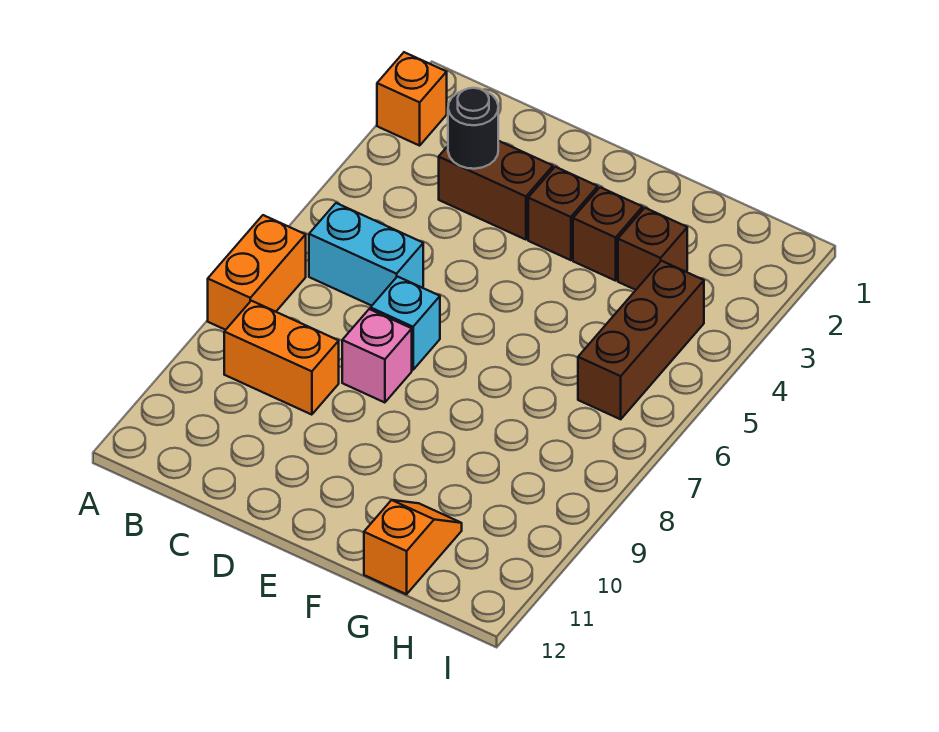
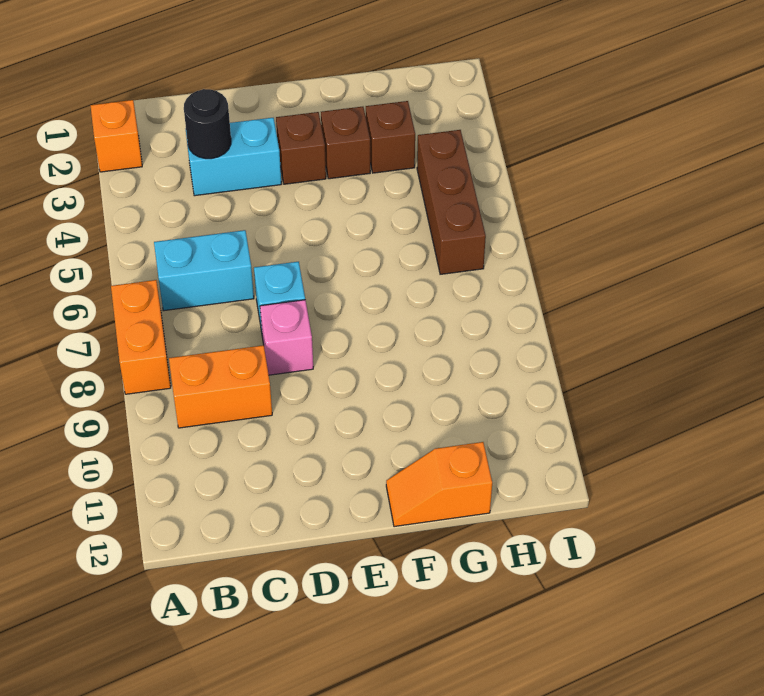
brown brick C3:D3 level 1 -> cyan brick C3:D3 level 1
orange slope G11:G12 level 1 top 12 -> orange slope F12:G12 level 1 top G

